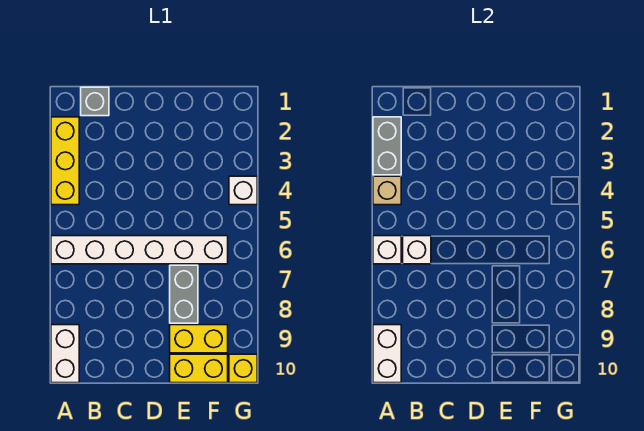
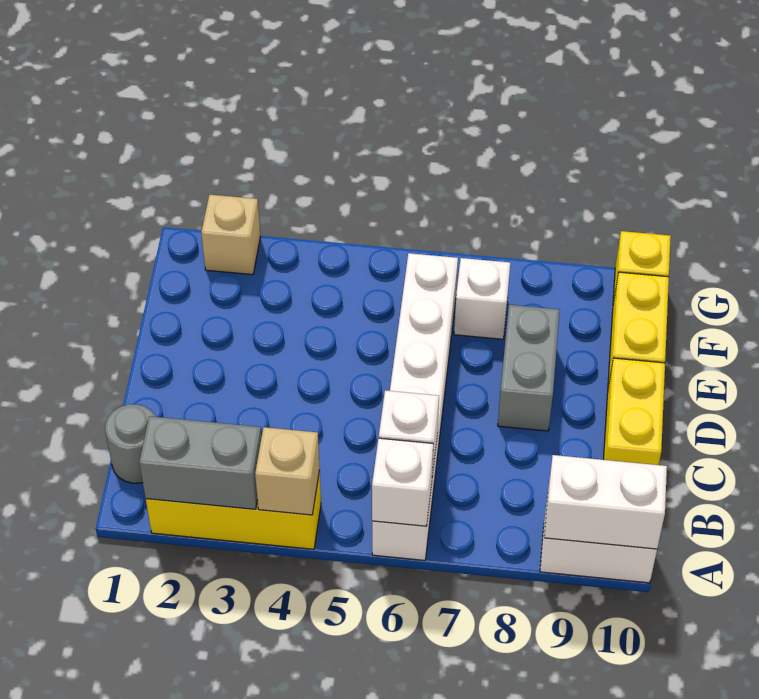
grey brick B1 level 1 -> grey round brick B1 level 1
grey brick E7:E8 level 1 -> grey brick D8:E8 level 1
yellow brick E9:F9 level 1 -> yellow brick C10:D10 level 1
none -> tan brick G2 level 1
white brick G4 level 1 -> white brick F7 level 1

